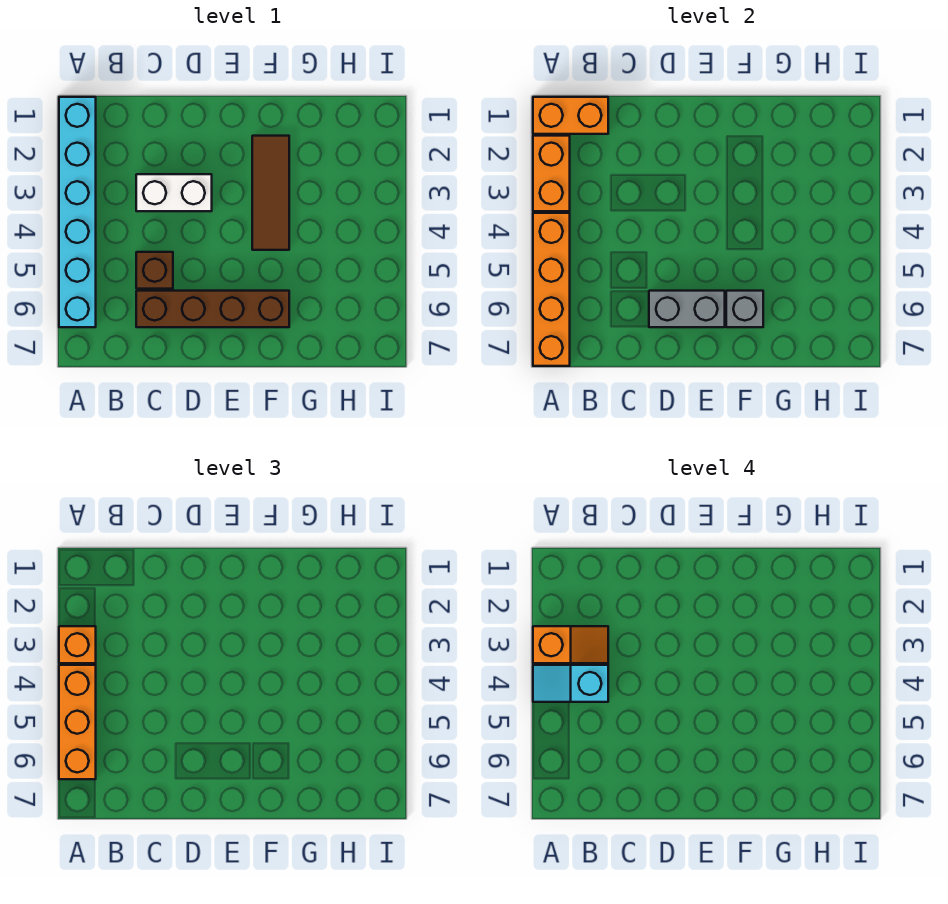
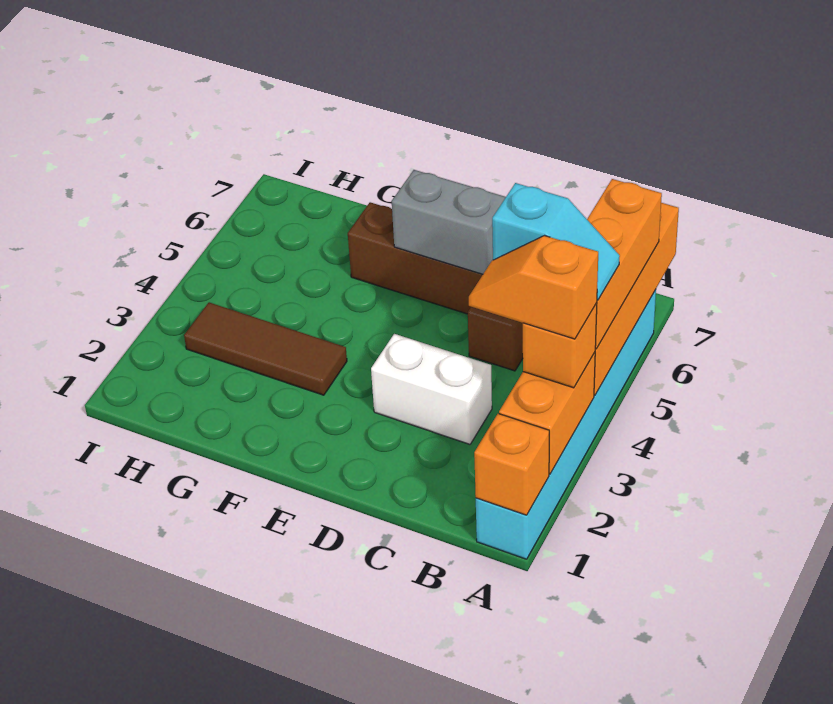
orange brick A1:B1 level 2 -> orange brick A1 level 2
brown tile F2:F4 level 1 -> brown tile F3:H3 level 1
grey brick F6 level 2 -> none

